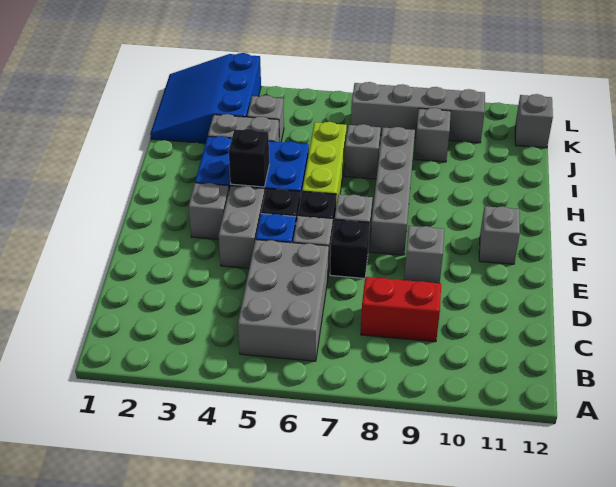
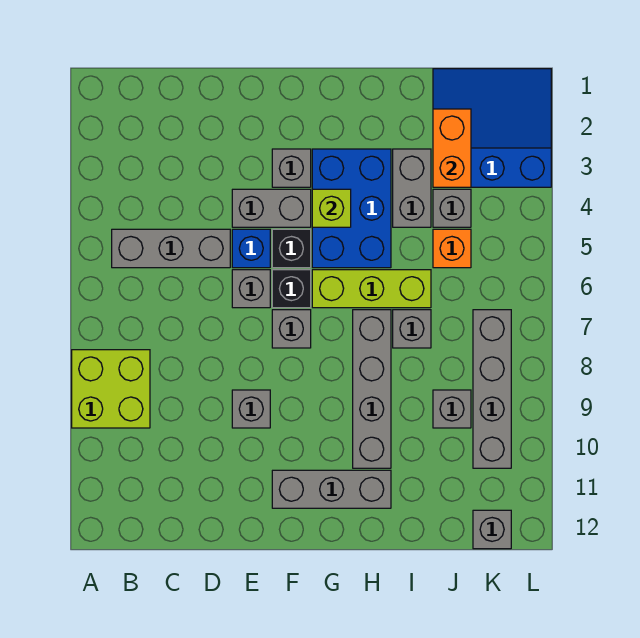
none -> lime brick A8:B9 level 1
grey brick B5:D6 level 1 -> grey brick B5:D5 level 1
red brick C8:C9 level 1 -> none
black brick E7 level 1 -> none
grey brick F8:I8 level 1 -> grey brick H7:H10 level 1
grey brick F11 level 1 -> grey brick F11:H11 level 1
black brick G4 level 2 -> lime brick G4 level 2
none -> orange brick J2:J3 level 2
none -> orange brick J5 level 1

